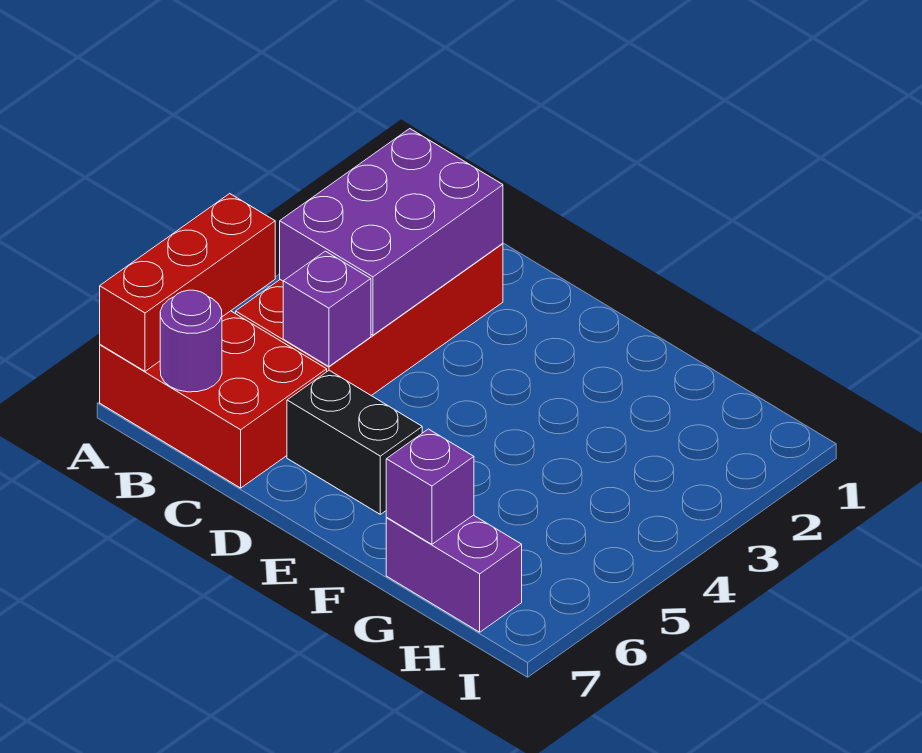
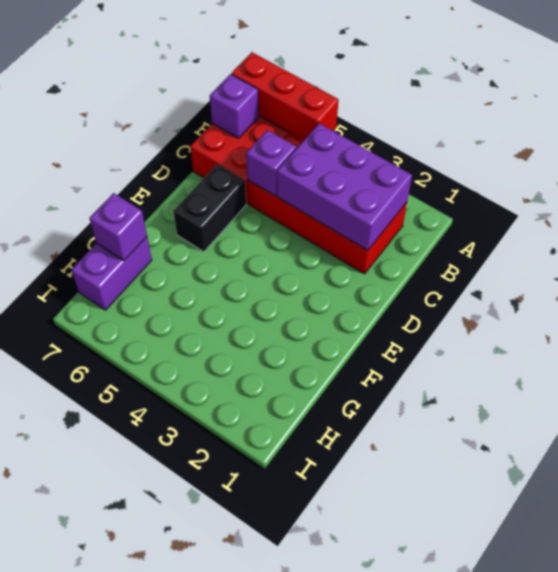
purple round brick B7 level 2 -> purple brick B7 level 2

